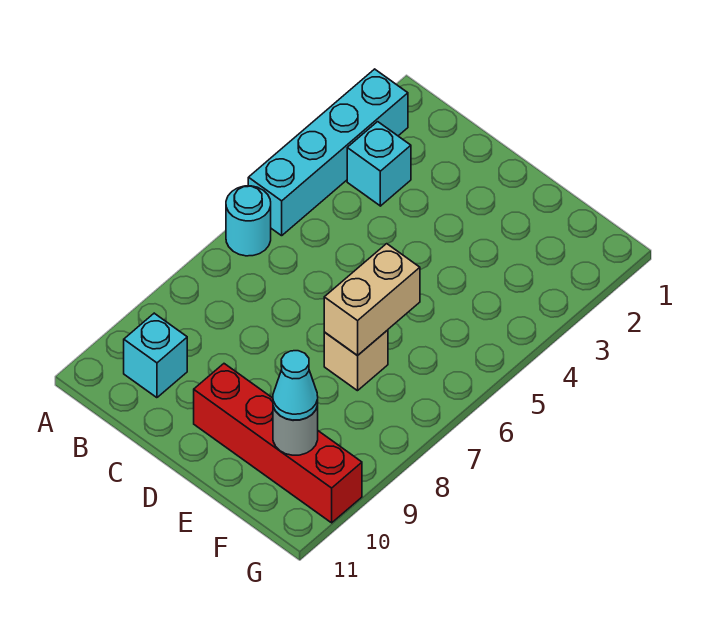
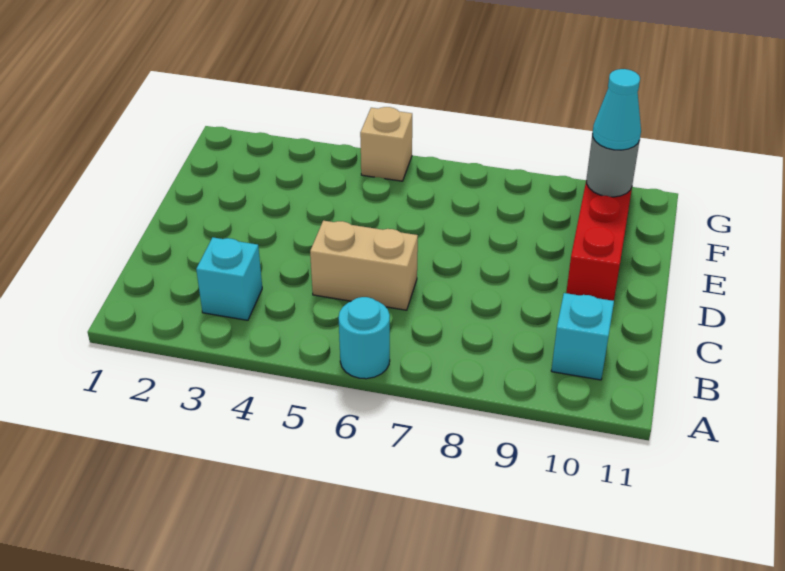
cyan brick A2:A5 level 1 -> none
tan brick E6:E7 level 2 -> tan brick C5:C6 level 1
tan brick E7 level 1 -> tan brick G5 level 1

